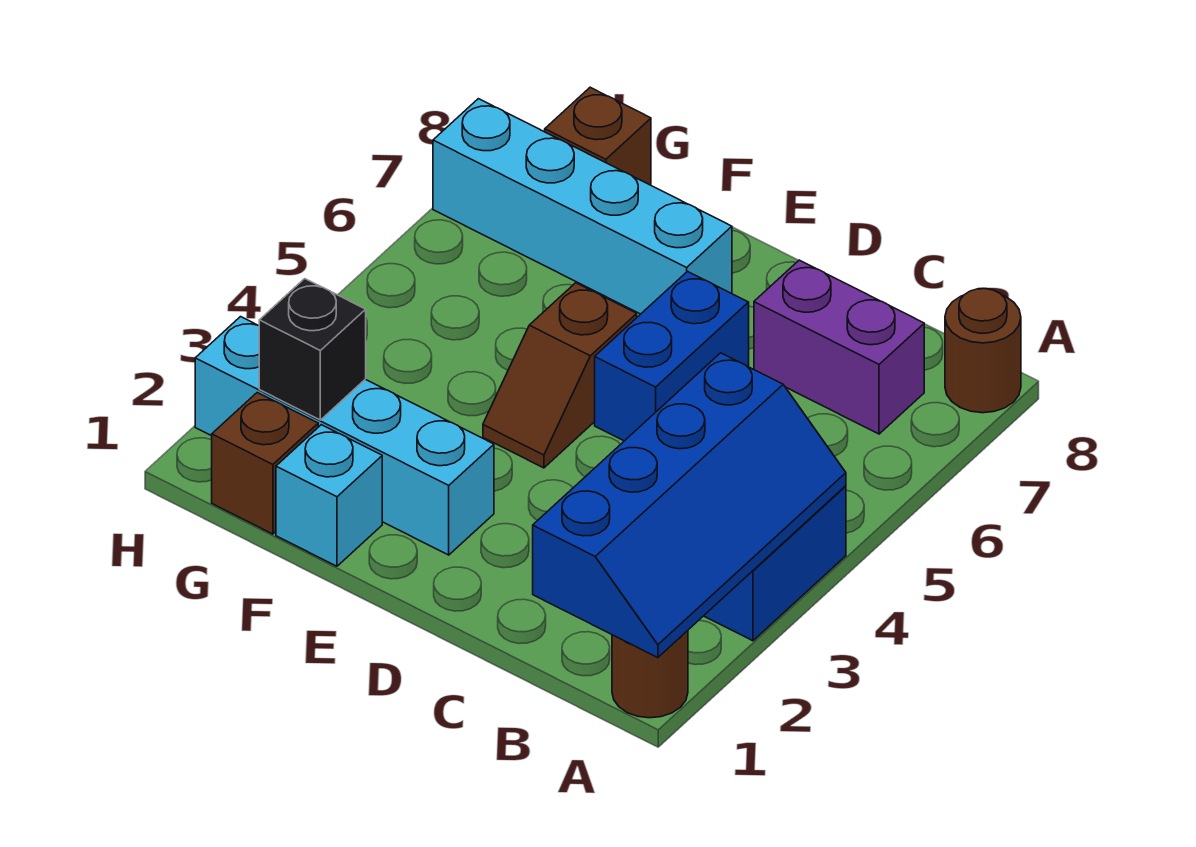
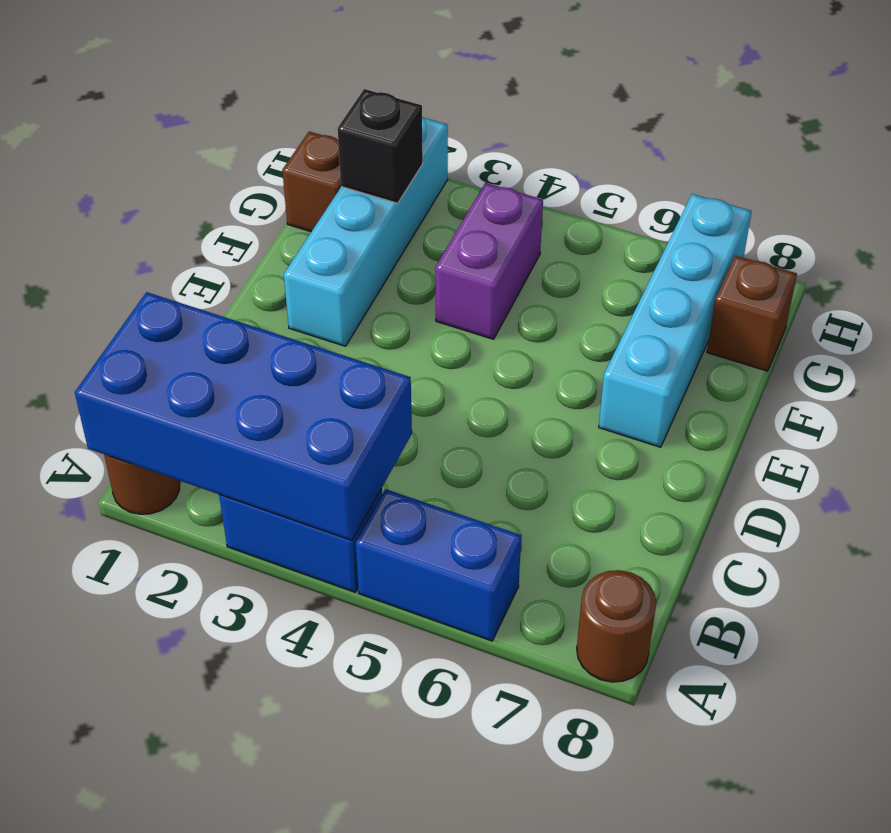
blue slope A1:B4 level 2 top B -> blue brick A1:B4 level 2
purple brick B7:C7 level 1 -> purple brick F4:G4 level 1
blue brick D5:D6 level 1 -> blue brick A5:A6 level 1
brown slope E4:E5 level 1 top 5 -> none
cyan brick F1 level 1 -> none

